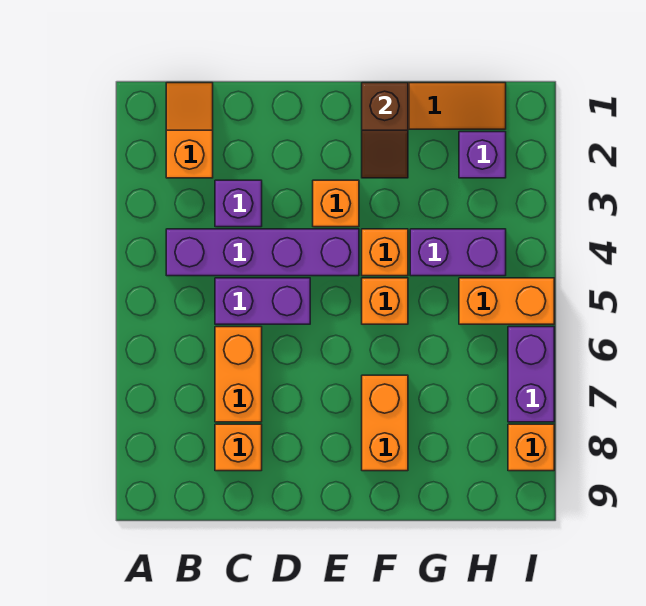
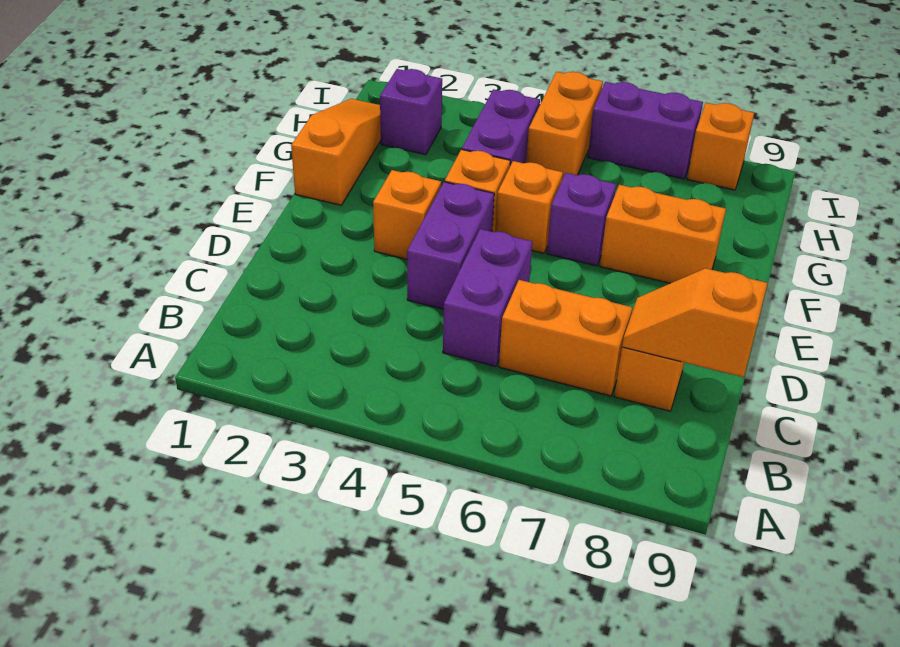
orange slope B1:B2 level 1 top 2 -> orange slope C8:C9 level 2 top 9
purple brick B4:E4 level 1 -> purple brick D4:E4 level 1
purple brick C3 level 1 -> purple brick F6 level 1
brown slope F1:F2 level 2 top 1 -> none

